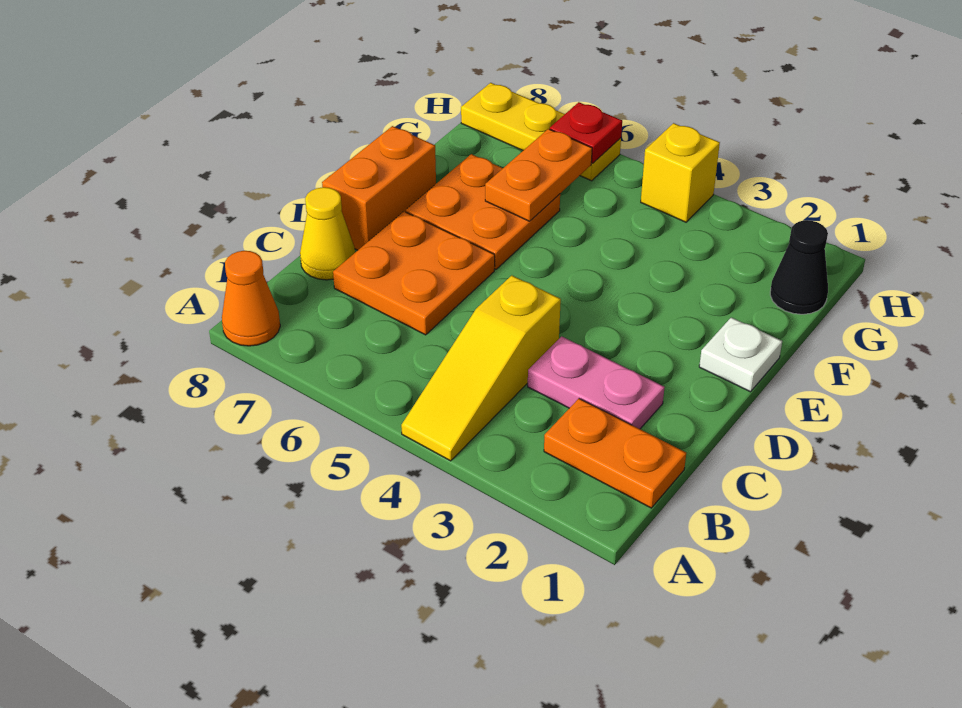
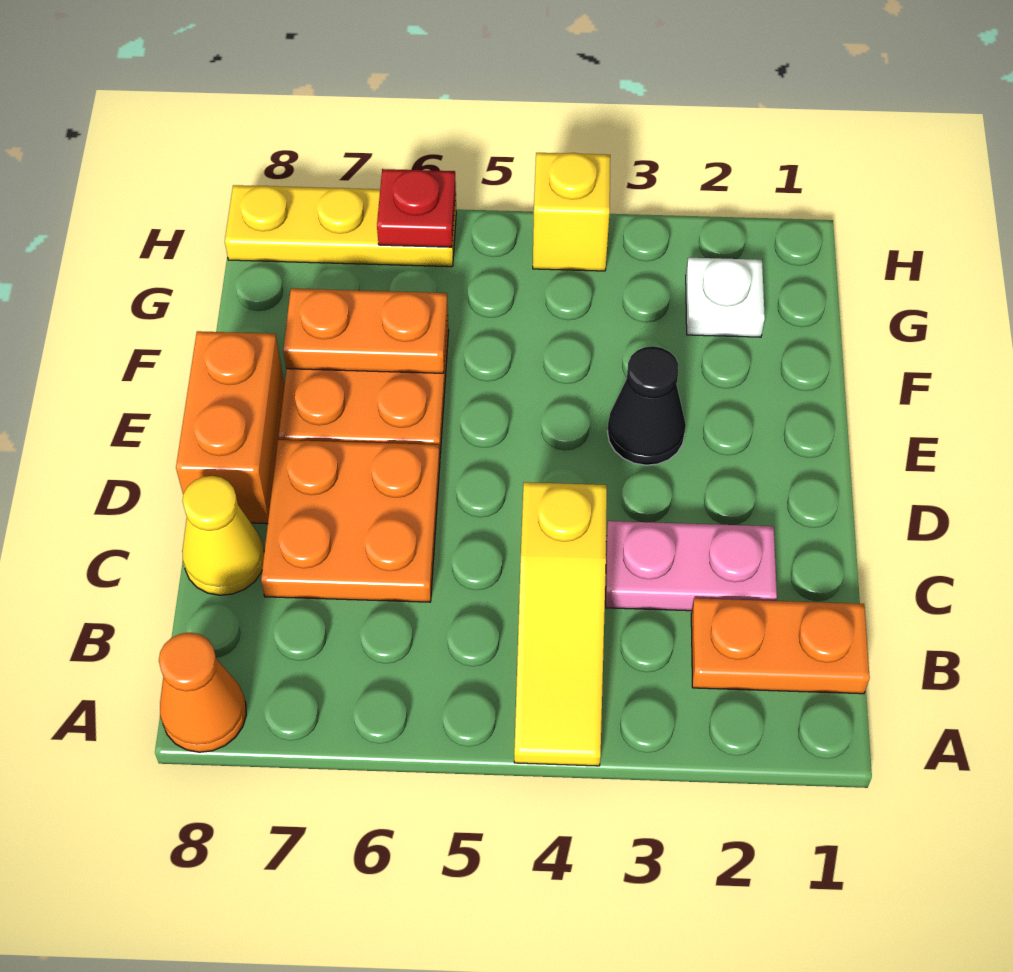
white plate E1 level 1 -> white plate G2 level 1
orange plate F6:G6 level 2 -> orange plate F6:F7 level 2
black cone G1 level 1 -> black cone E3 level 1

